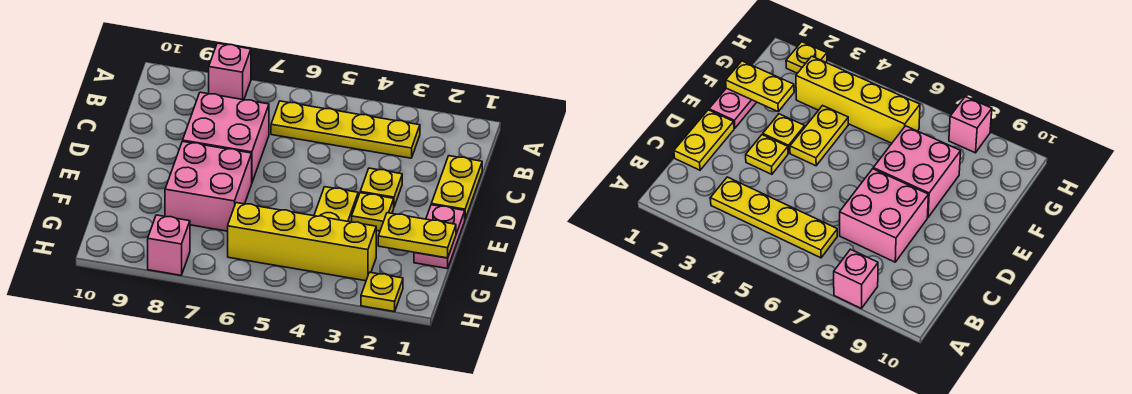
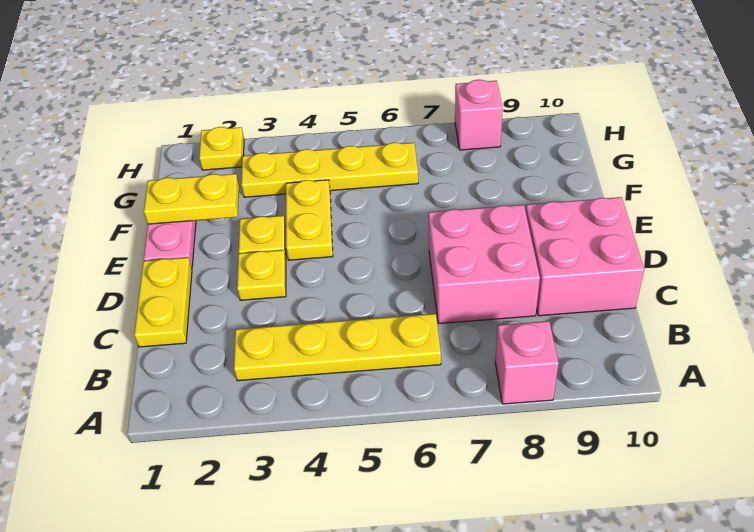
pink brick E7:F8 level 1 -> pink brick C9:D10 level 1
yellow brick G3:G6 level 1 -> yellow plate G3:G6 level 1

